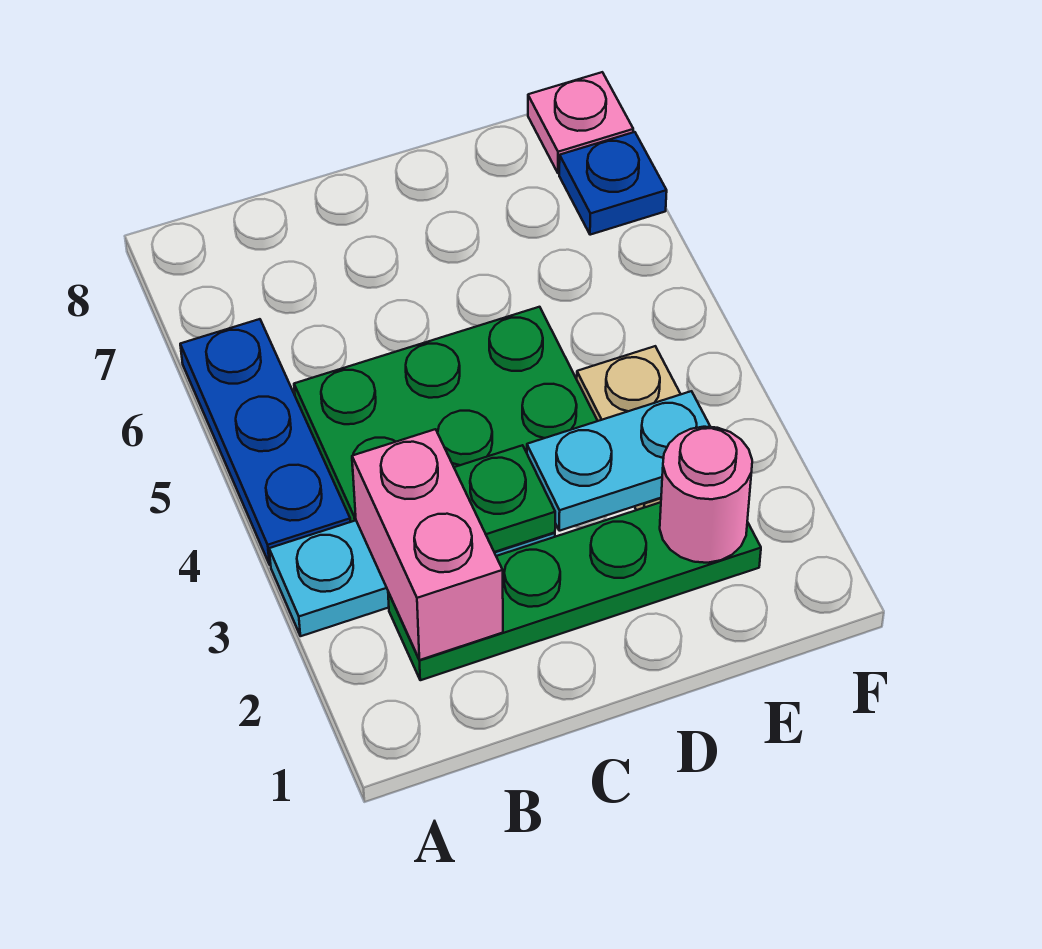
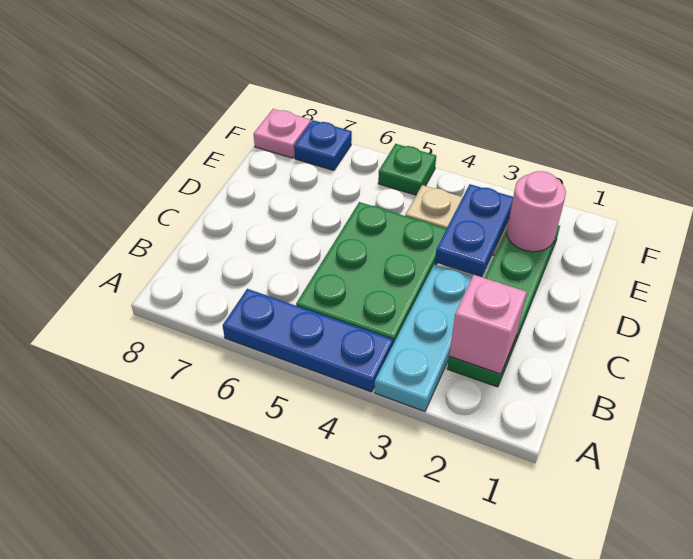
pink brick B2:B3 level 2 -> pink brick B2 level 2
green plate C3 level 2 -> green plate F5 level 1
cyan plate D3:E3 level 2 -> blue plate D3:E3 level 2

